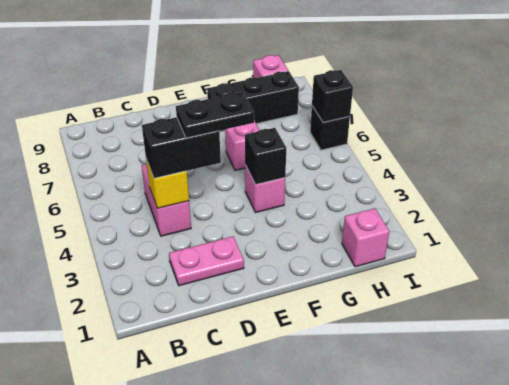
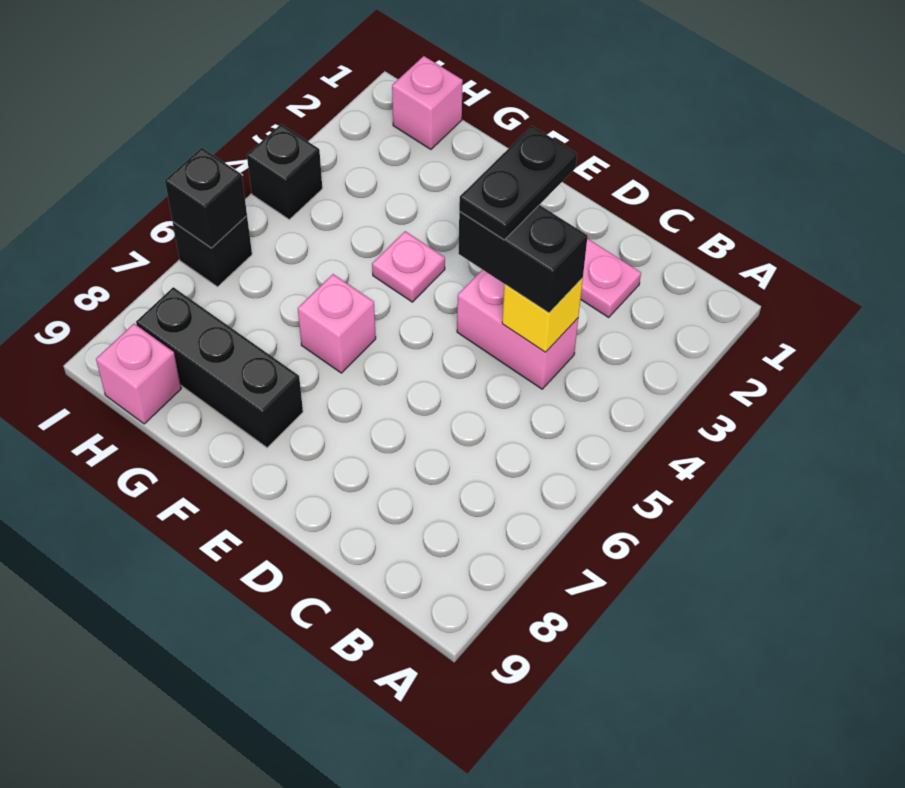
pink brick C4:C5 level 1 -> pink brick C4:D4 level 1
black plate D4:E4 level 4 -> black plate D3:D4 level 4
pink brick F4 level 1 -> pink plate F4 level 1
black brick F4 level 2 -> black brick I4 level 1

